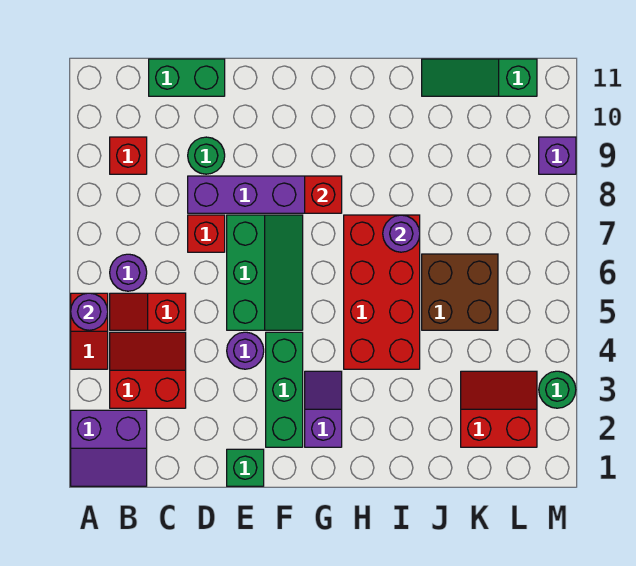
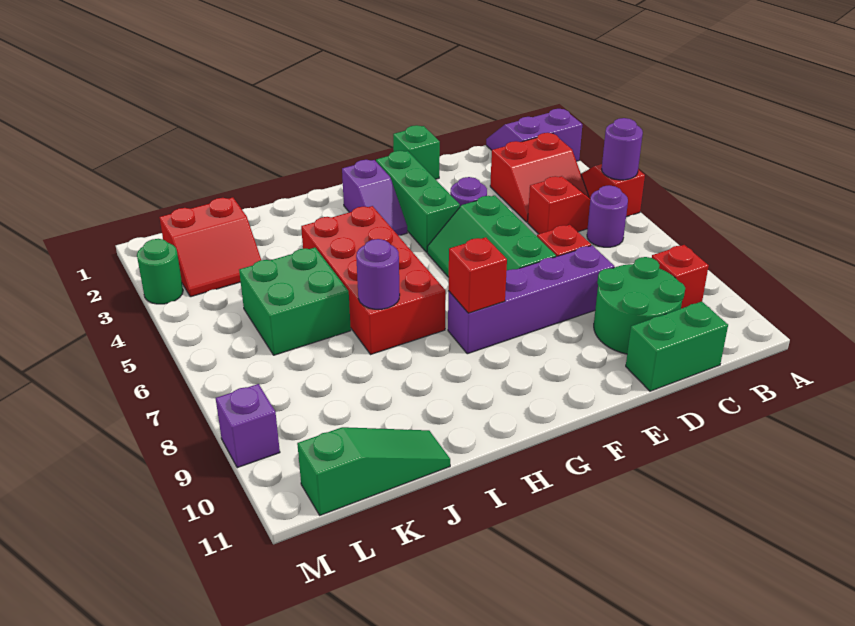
green round brick D9 level 1 -> green round brick C9:D10 level 1
brown brick J5:K6 level 1 -> green brick J5:K6 level 1

